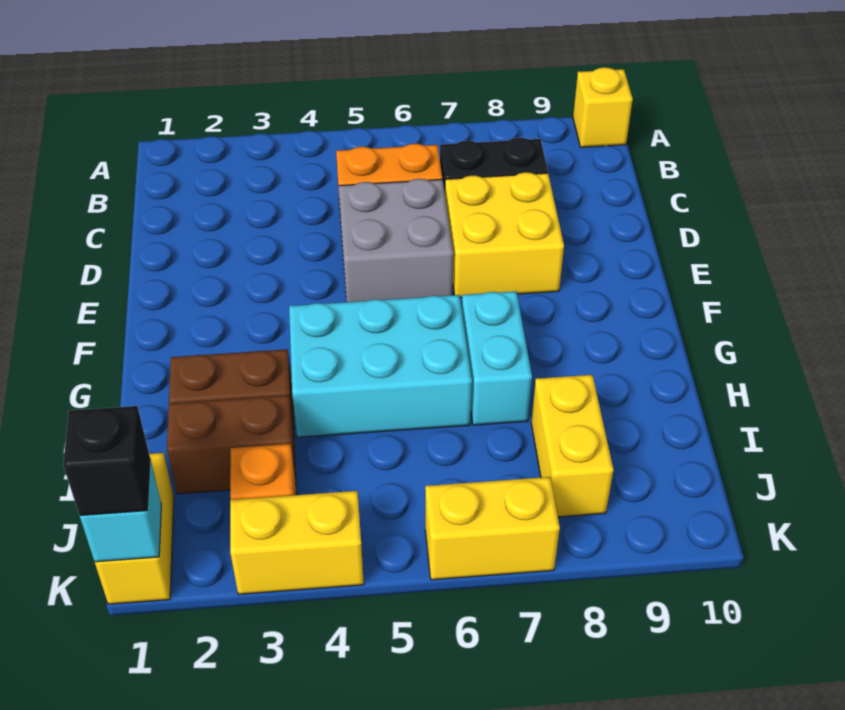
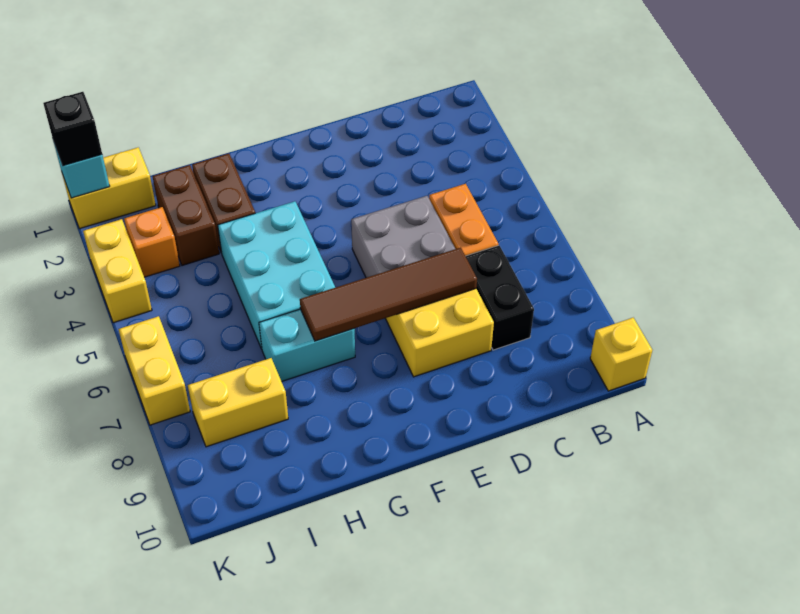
none -> brown tile D7:G7 level 2

